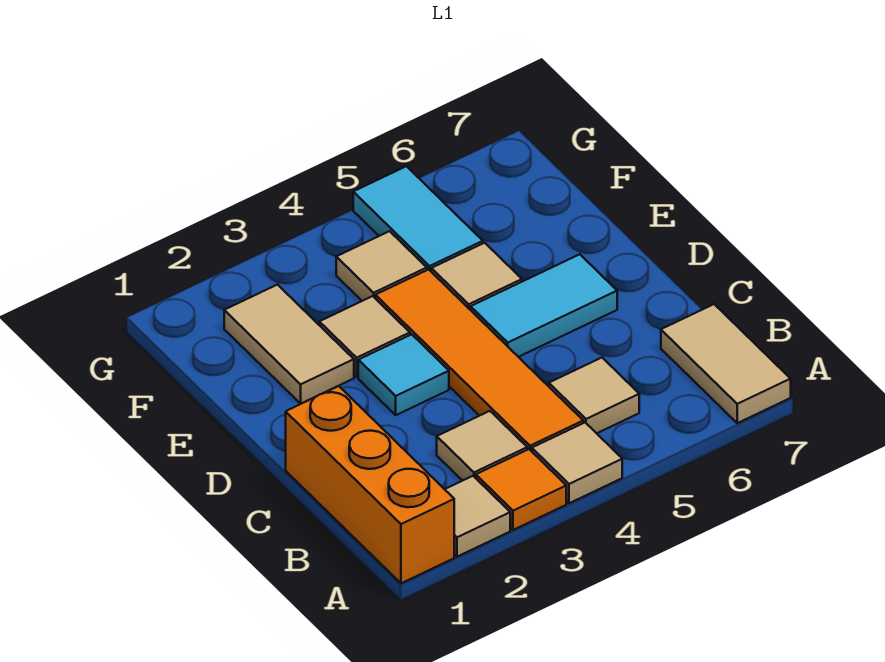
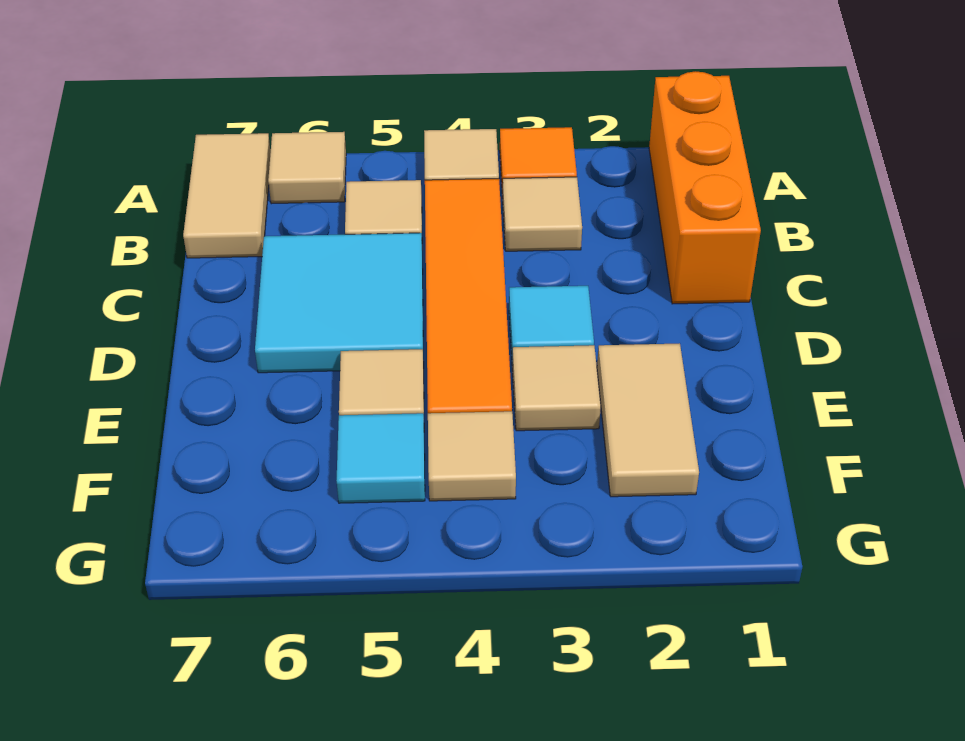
tan tile A2 level 1 -> tan tile A6 level 1
cyan tile D5:D6 level 1 -> cyan tile C5:D6 level 1
cyan tile F5:G5 level 1 -> cyan tile F5 level 1

